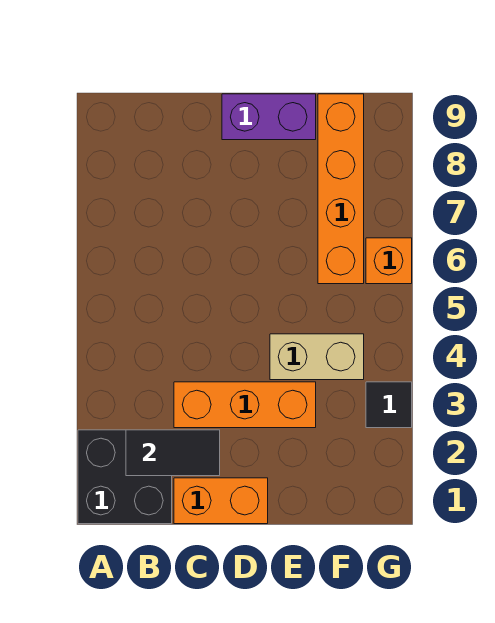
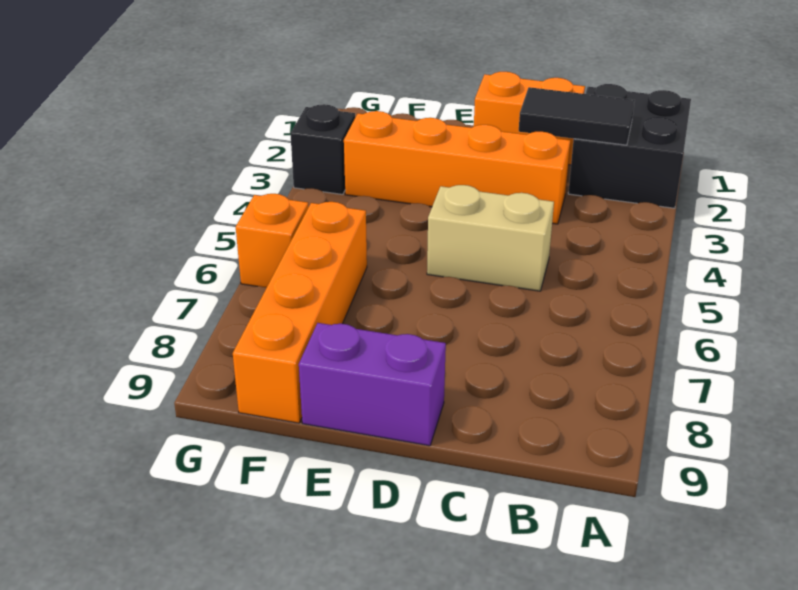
orange brick C3:E3 level 1 -> orange brick C3:F3 level 1
tan brick E4:F4 level 1 -> tan brick C5:D5 level 1
black tile G3 level 1 -> black brick G3 level 1

